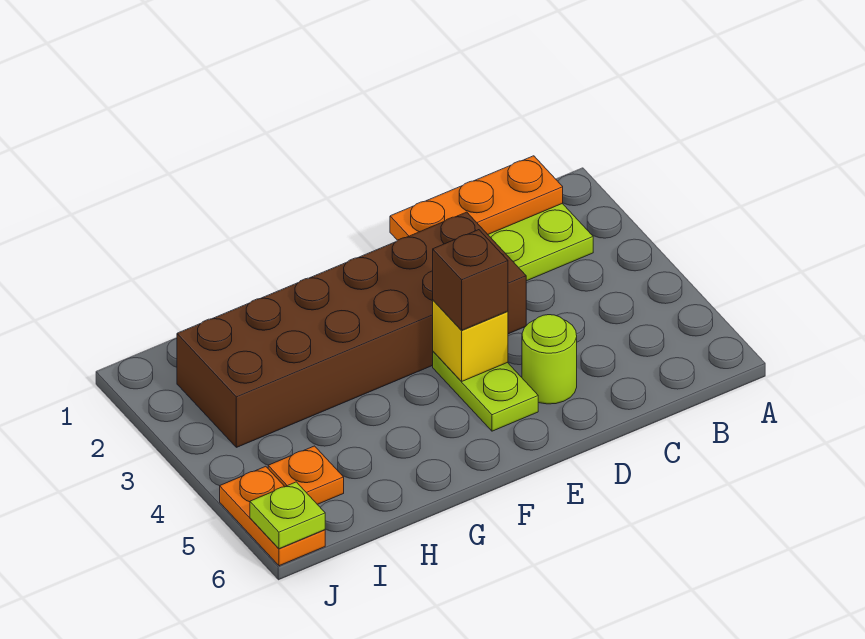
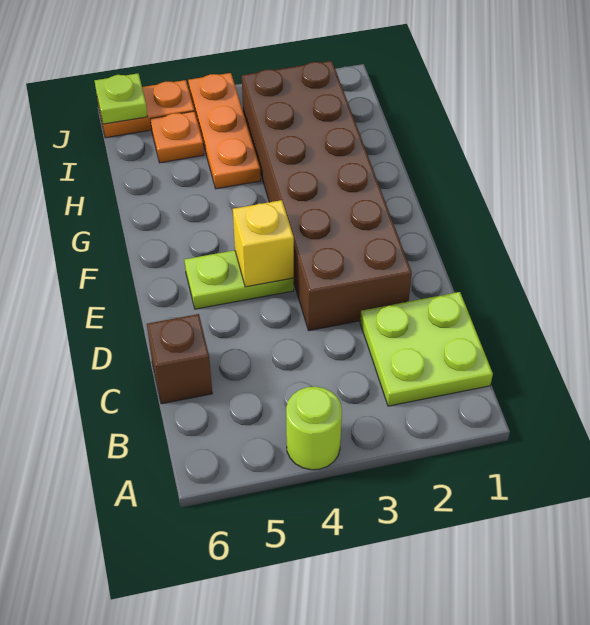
orange plate B1:D1 level 2 -> orange plate H4:J4 level 1
lime round brick D5 level 1 -> lime round brick A4 level 1
brown brick E4 level 3 -> brown brick C6 level 1

